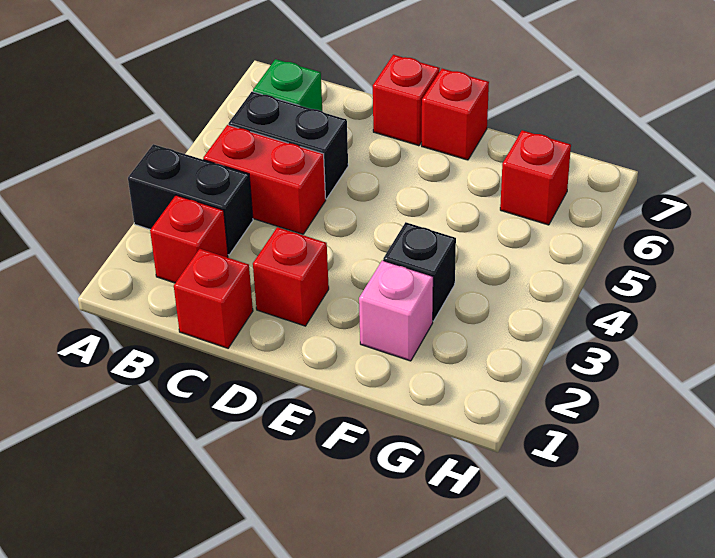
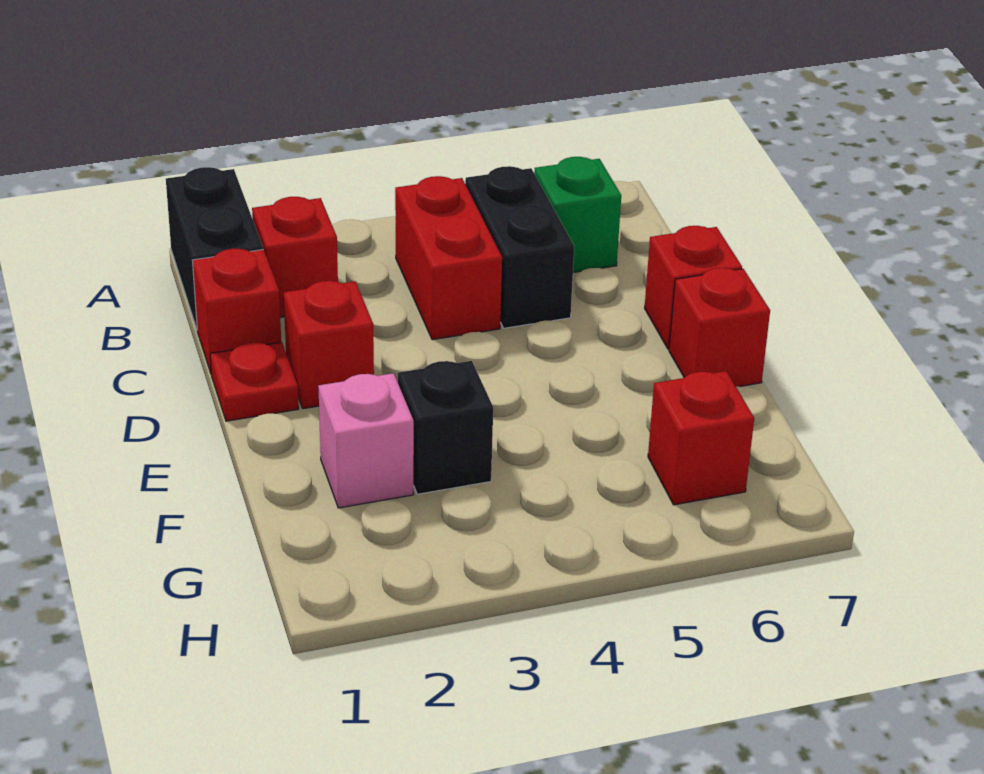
black brick A3:B3 level 1 -> black brick A1:B1 level 1
none -> red plate D1 level 1

